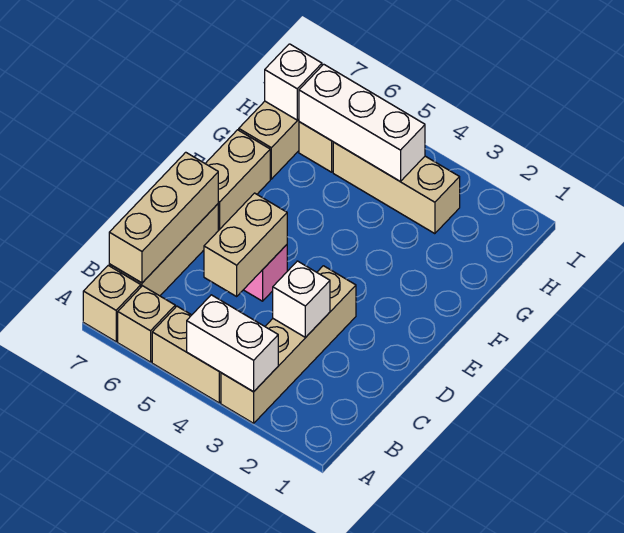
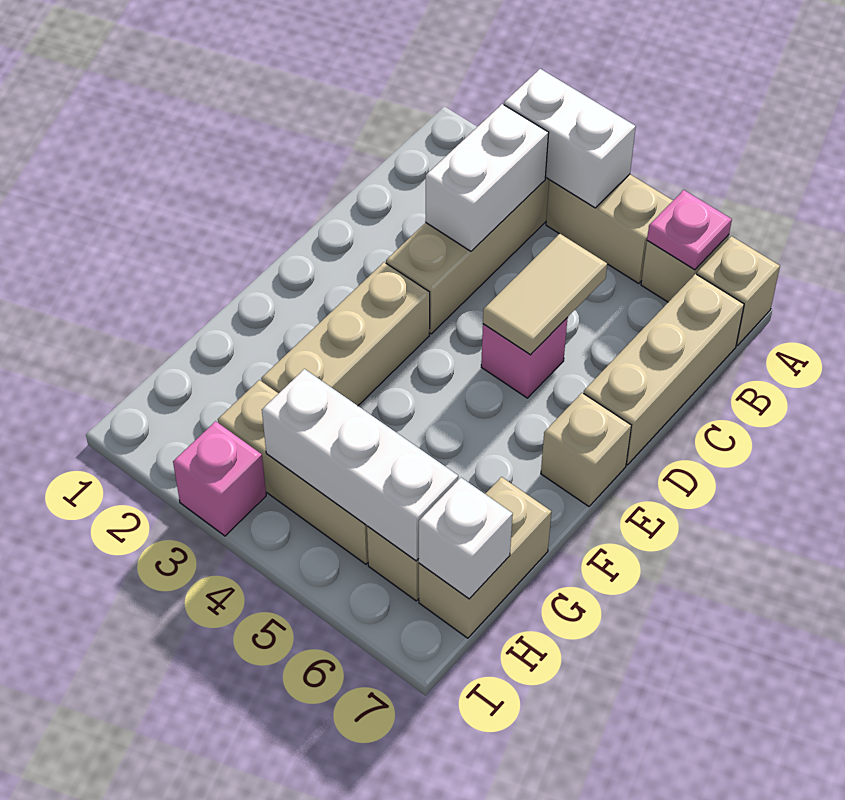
none -> pink plate A6 level 2
tan brick B7:D7 level 2 -> tan brick E3:G3 level 1
white brick C3 level 2 -> white brick B3:C3 level 2
tan brick C5:D5 level 2 -> tan tile C5:D5 level 2
tan brick E7:F7 level 1 -> tan brick E7 level 1
none -> pink brick I3 level 1

